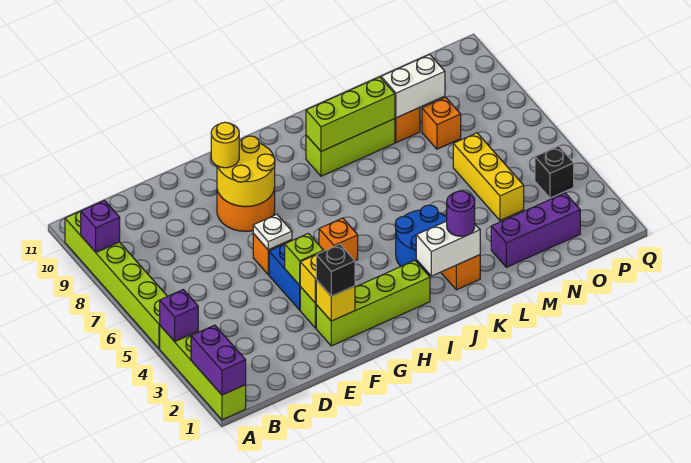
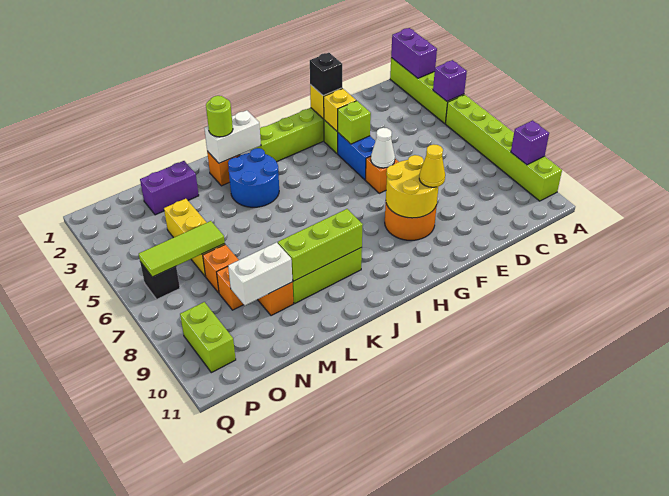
white plate F6 level 2 -> white cone F6 level 2
yellow round brick F9 level 3 -> yellow cone F9 level 3
orange brick H5 level 1 -> orange brick N7 level 1
purple round brick K2 level 3 -> lime round brick K2 level 3
purple brick M2:O2 level 1 -> purple brick M2:N2 level 1
none -> lime tile N6:P6 level 2
black brick P4 level 1 -> black brick P6 level 1
none -> lime brick P9:P10 level 1

